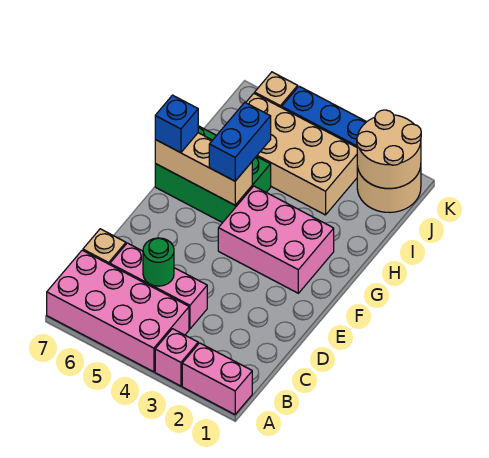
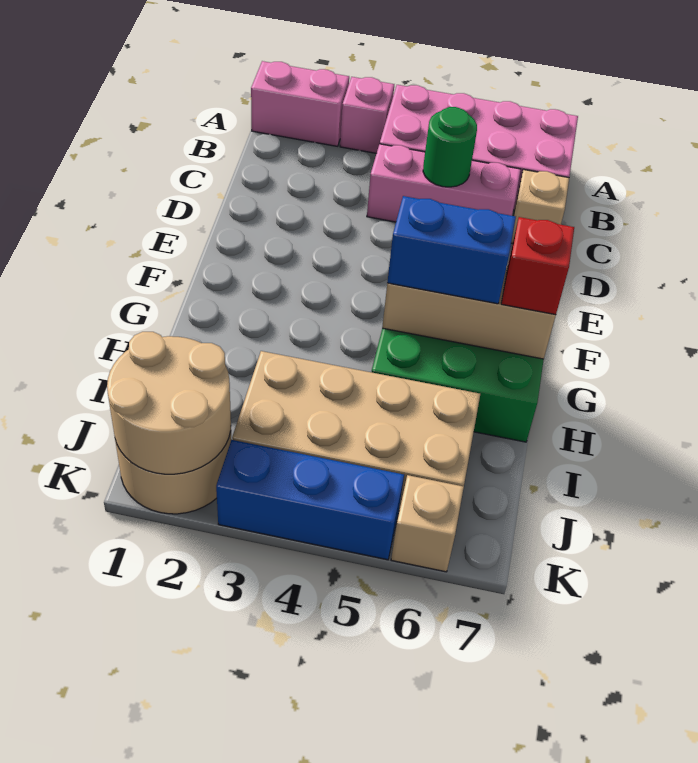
pink brick F2:G4 level 1 -> none
blue brick G5:H5 level 3 -> blue brick G5:G6 level 3
blue brick G7 level 3 -> red brick G7 level 3

